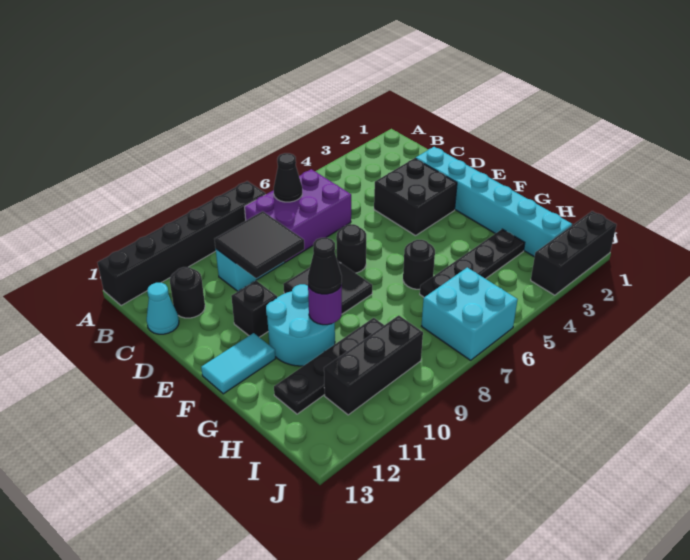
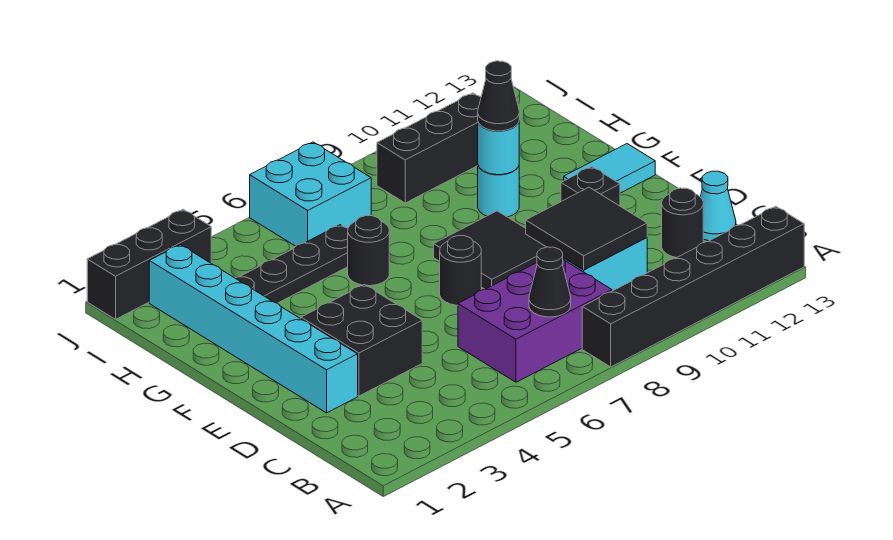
cyan round brick F10:G11 level 1 -> cyan round brick G10 level 1
purple round brick G10 level 2 -> cyan round brick G10 level 2
black plate H9:H12 level 1 -> none

